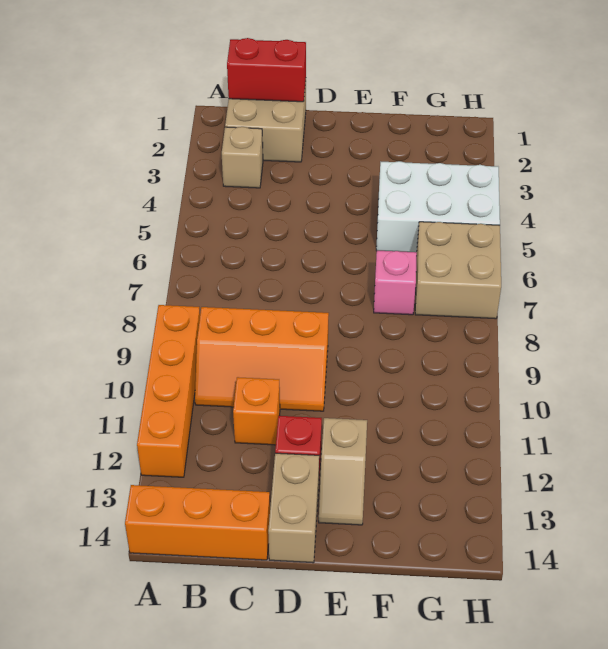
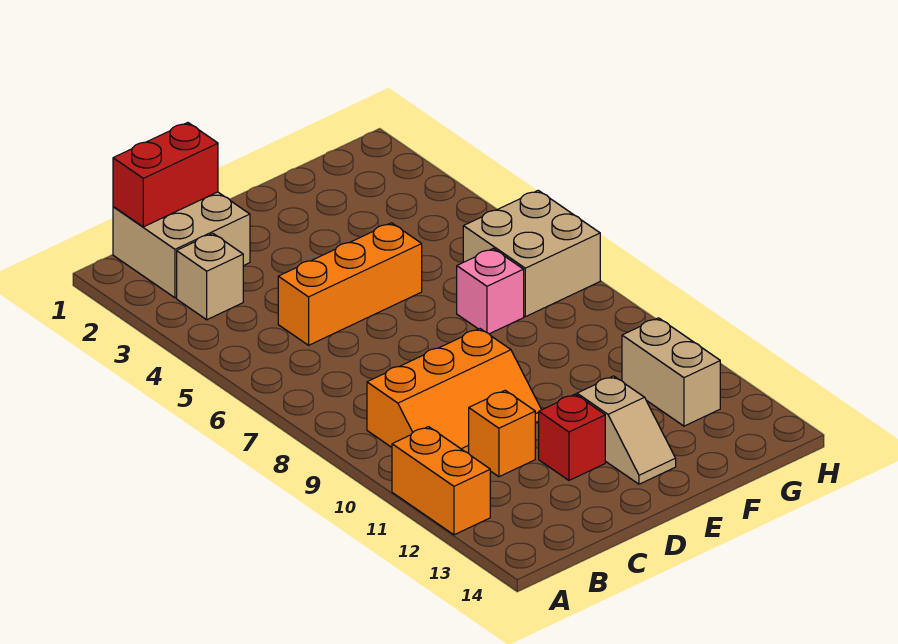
orange brick A9:A12 level 1 -> orange brick A11:A12 level 1
orange brick A14:C14 level 1 -> orange brick C5:E5 level 1
tan brick D13:D14 level 1 -> tan brick G11:G12 level 1
white brick F4:H5 level 1 -> none

